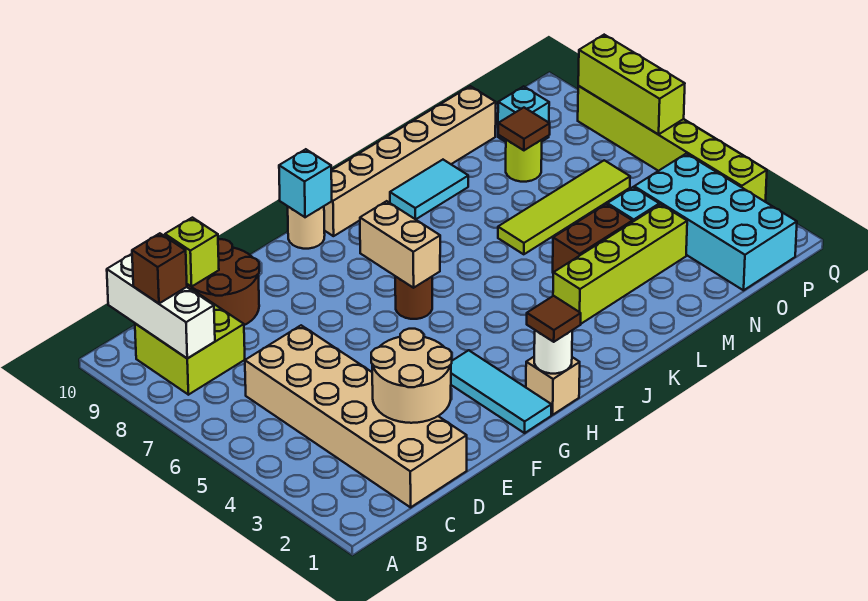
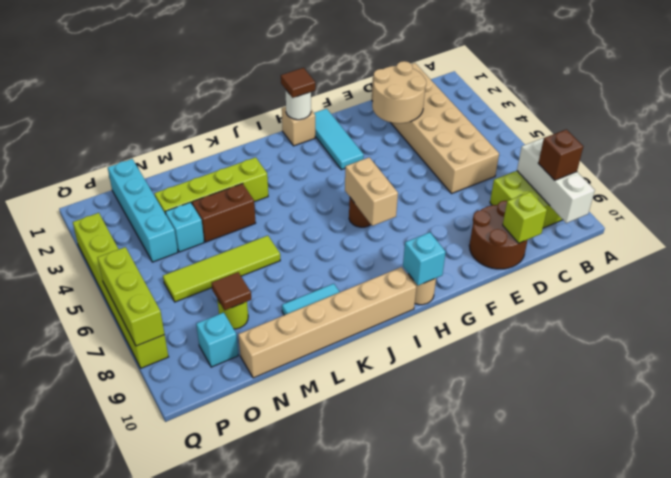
cyan brick O1:P4 level 1 -> cyan brick O1:O4 level 1

